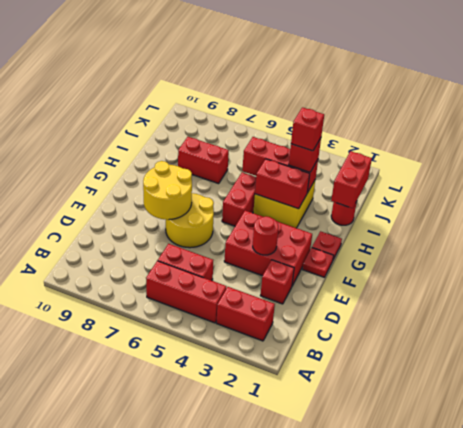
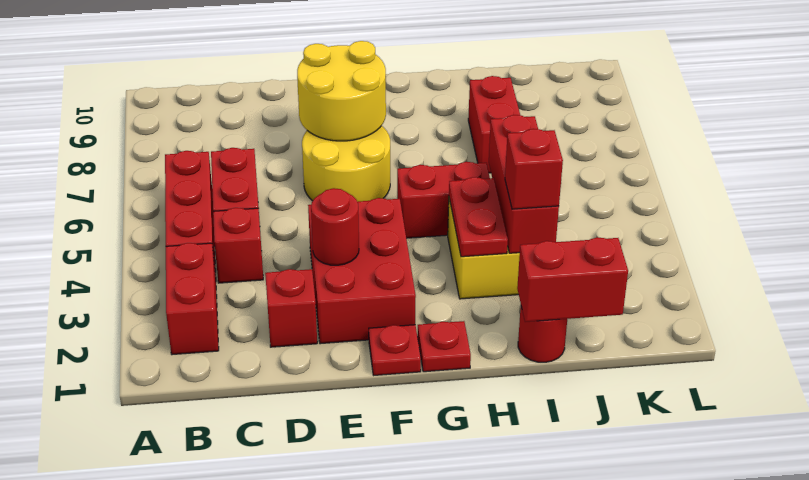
red brick H3:H4 level 2 -> red plate H3:H4 level 2
red brick I3 level 4 -> red brick C4 level 1

